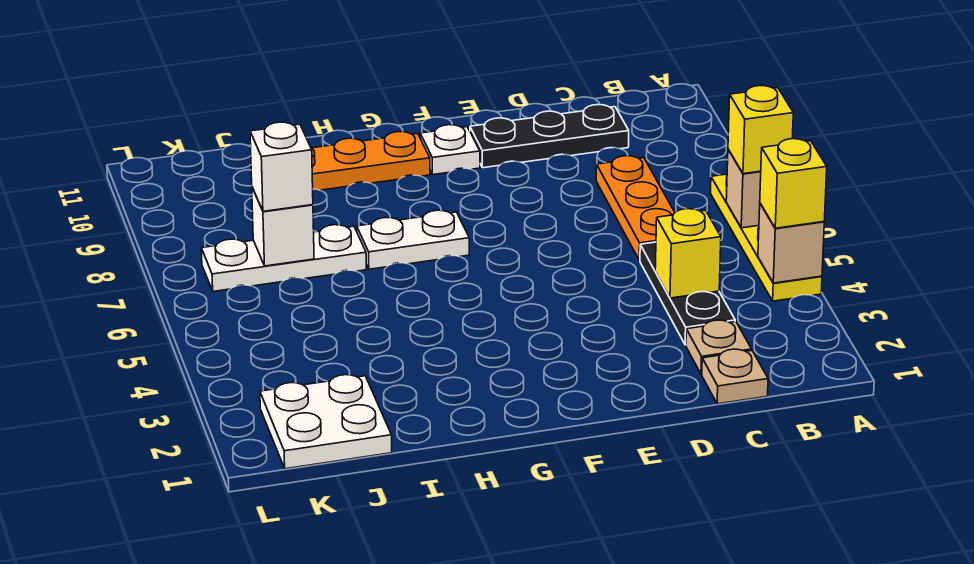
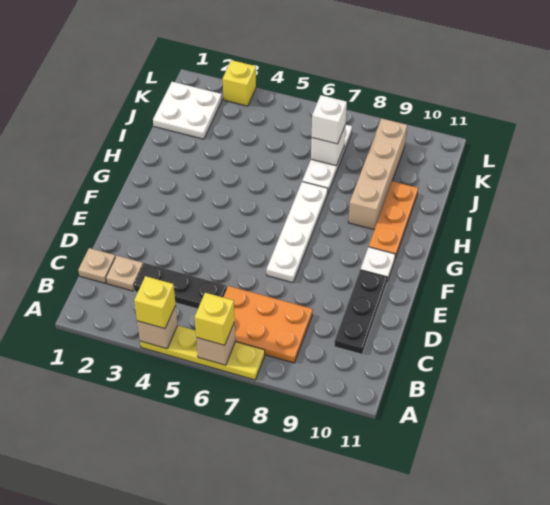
yellow brick C4 level 2 -> yellow brick L3 level 1
orange plate C6:C8 level 1 -> orange plate B6:C8 level 1
white plate G7:H7 level 1 -> white plate E7:H7 level 1
none -> tan brick H9:K9 level 1

